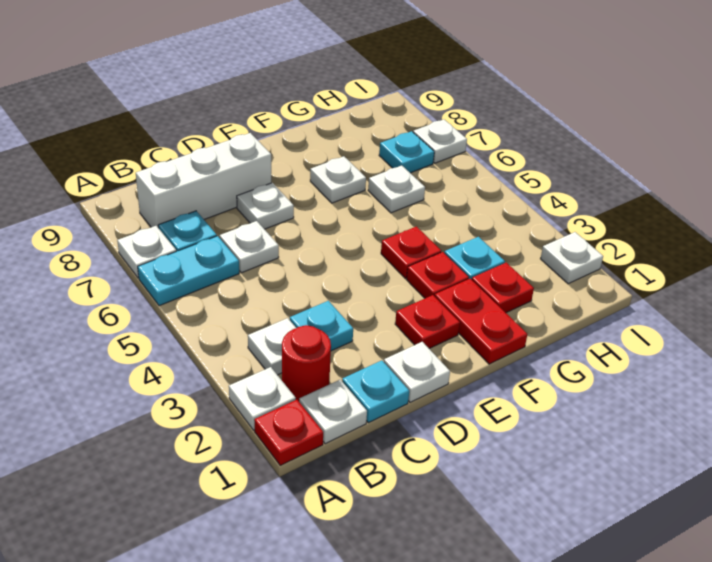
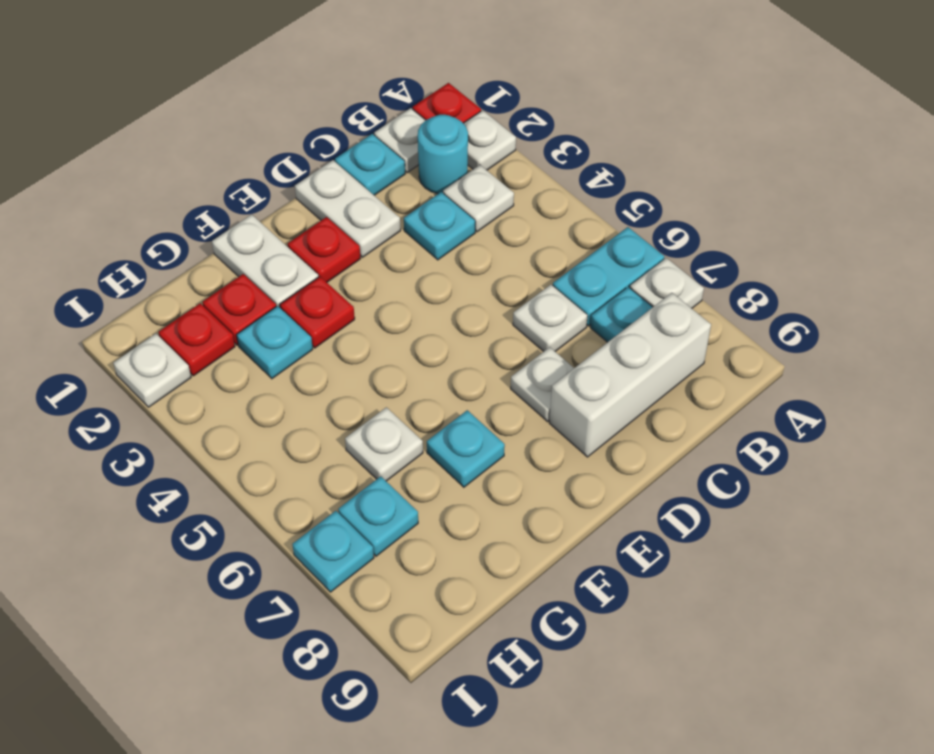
red round brick B2 level 1 -> cyan round brick B2 level 1
white plate D1 level 1 -> white plate D1:D2 level 1
red plate F1:F2 level 1 -> white plate F1:F2 level 1
red plate F4 level 1 -> red plate H2 level 1
white plate F7 level 1 -> cyan plate F7 level 1
white plate I7 level 1 -> cyan plate I7 level 1

